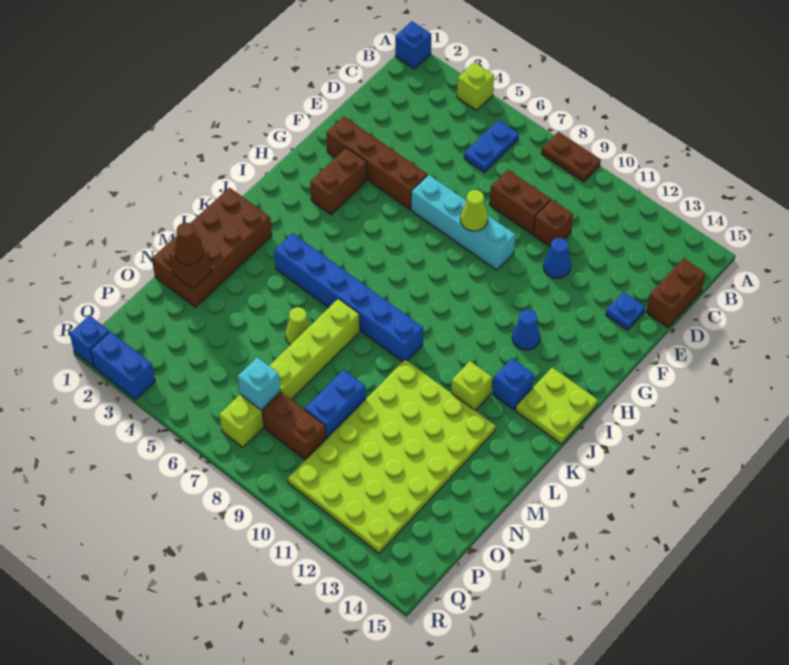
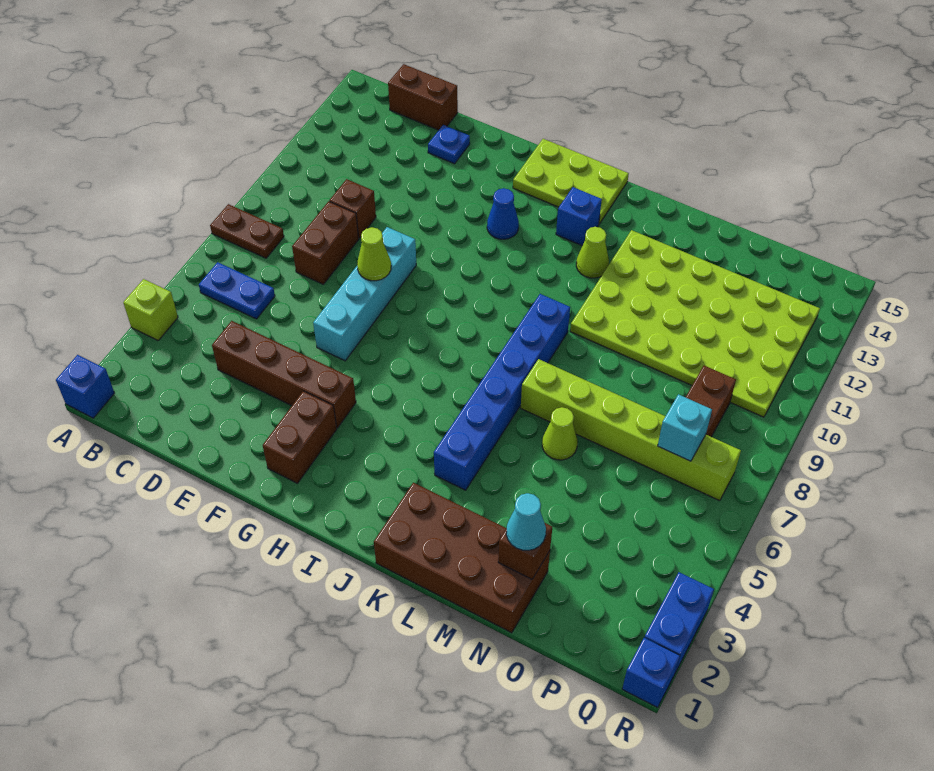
brown plate A8:A9 level 1 -> brown plate A8:B8 level 1
blue cone E11 level 1 -> none
brown brick F2:F5 level 1 -> brown brick D4:G4 level 1
brown brick G3:H3 level 1 -> brown brick G2:G3 level 1
lime plate I14:J15 level 1 -> lime plate H14:J15 level 1
lime brick K12 level 1 -> lime cone K12 level 1
brown cone N2 level 3 -> cyan cone N2 level 3
blue brick N9:O9 level 1 -> none

